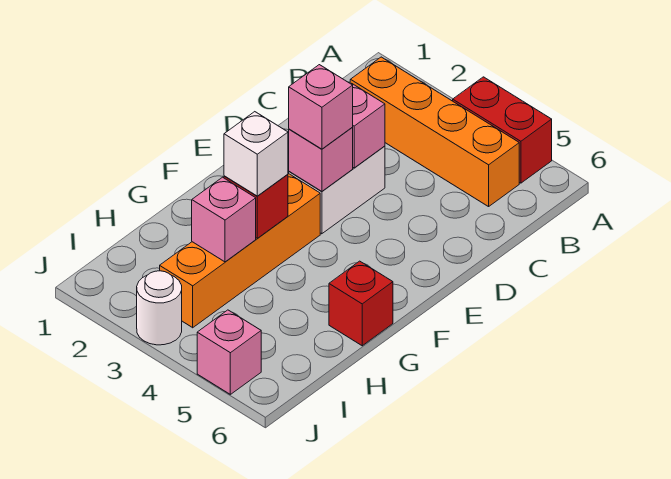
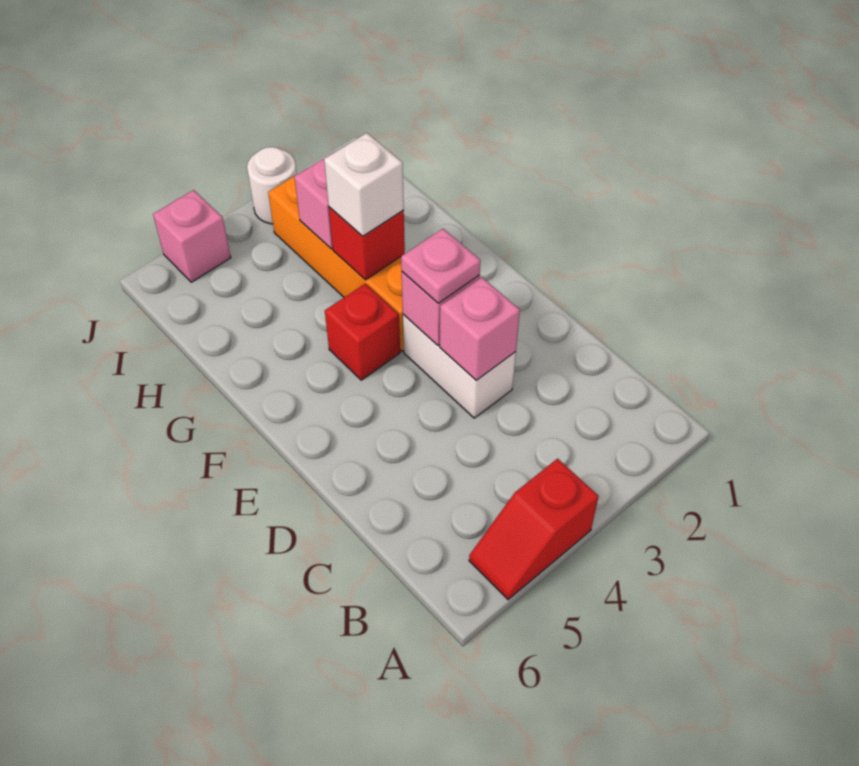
red brick A4:A5 level 1 -> red slope A4:A5 level 1 top 4
orange brick B2:B5 level 1 -> none
pink brick E3 level 3 -> pink plate E3 level 3
red brick G6 level 1 -> red brick F4 level 1

